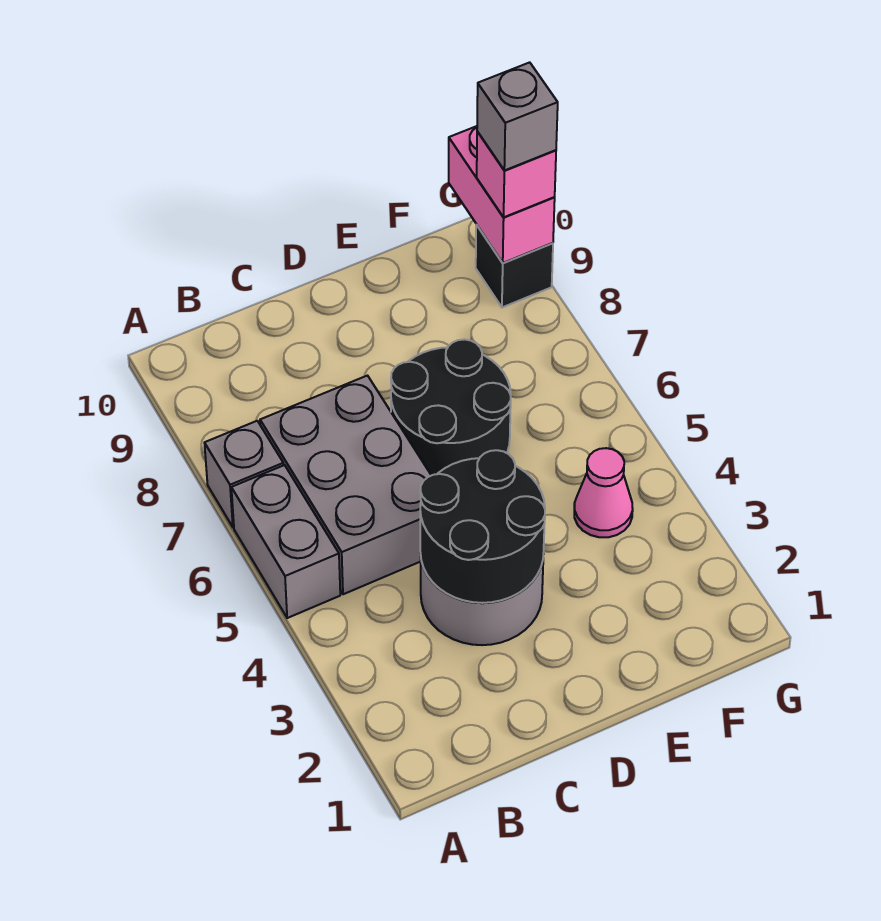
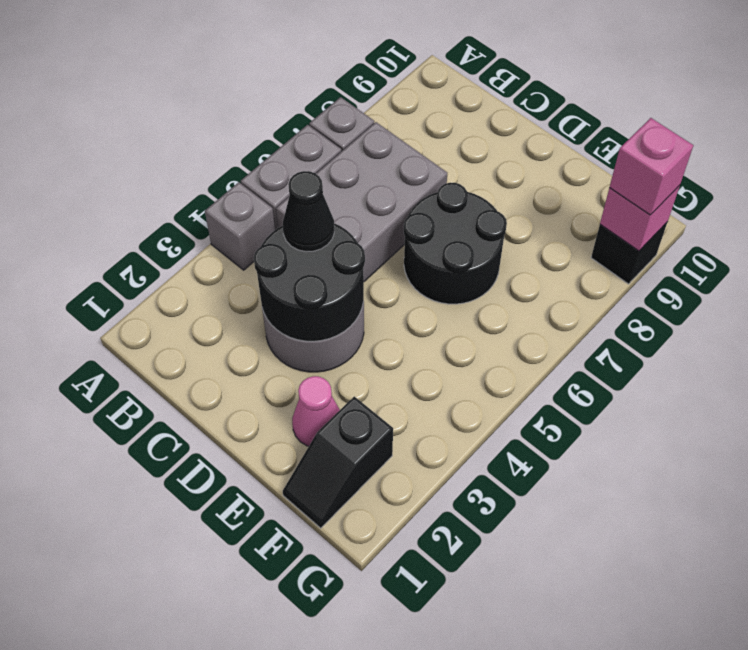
none -> black cone C4 level 3
none -> black slope F1:F2 level 1 top 2
pink cone F4 level 1 -> pink cone E2 level 1
pink brick G9:G10 level 2 -> pink brick G9 level 2
grey brick G9 level 4 -> grey brick A4 level 1

